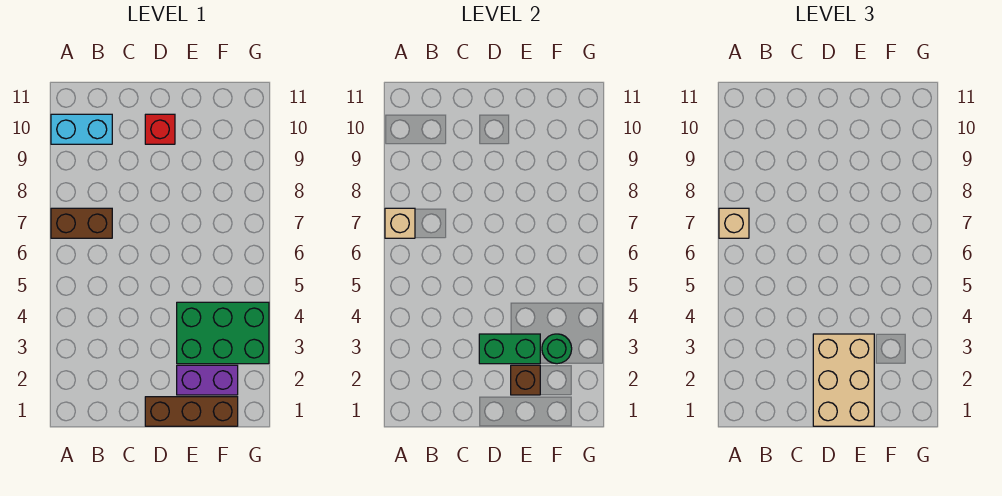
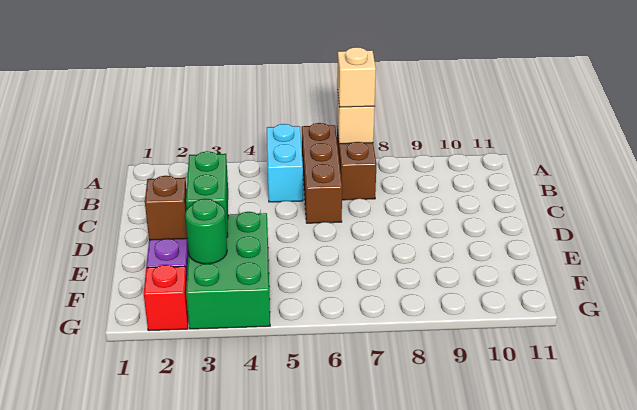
cyan brick A10:B10 level 1 -> cyan brick A5:B5 level 1
brown brick D1:F1 level 1 -> brown brick A6:C6 level 1
tan brick D1:E3 level 3 -> none
red brick D10 level 1 -> red brick G2 level 1

